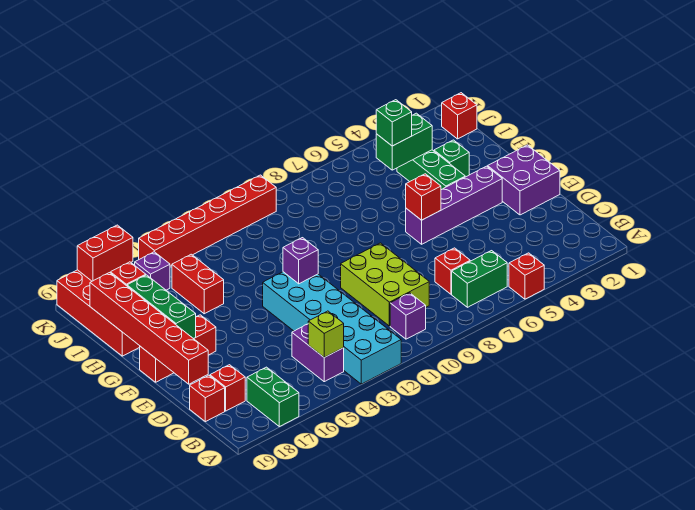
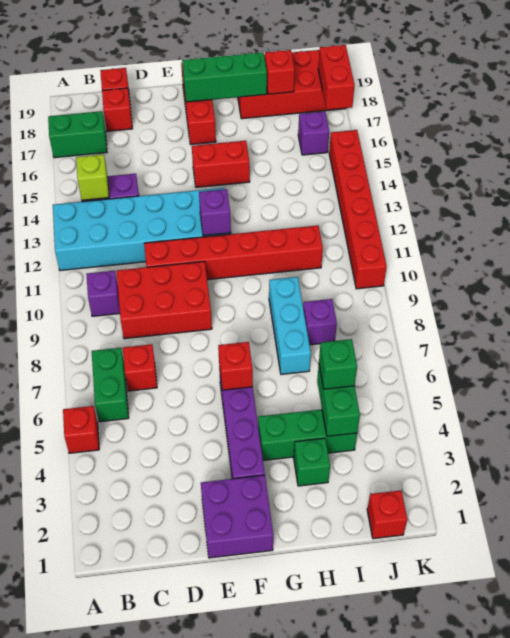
lime brick C9:E10 level 1 -> red brick C9:E10 level 1
red brick D19:I19 level 2 -> red brick D11:I11 level 1
none -> cyan brick H7:H9 level 1
red brick H15:I15 level 1 -> red brick F15:G15 level 1
none -> purple brick I8 level 1

